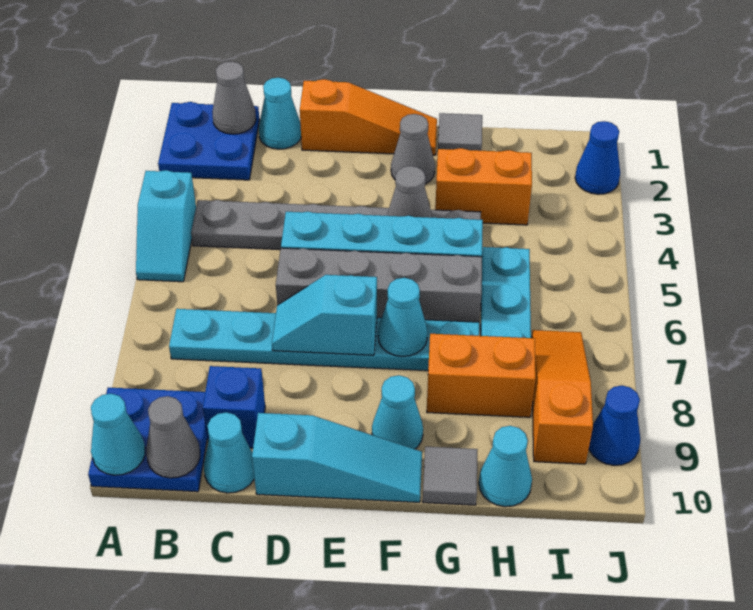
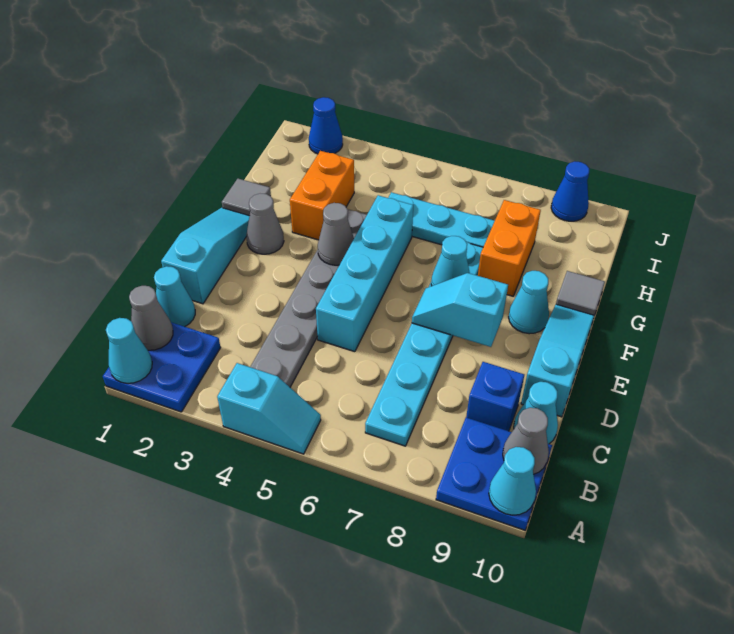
orange slope D1:F1 level 1 top D -> cyan slope D1:F1 level 1 top D
grey brick D6:G6 level 1 -> none
cyan slope D7:E7 level 2 top E -> cyan slope E7:E8 level 2 top 8
cyan cone H10 level 1 -> cyan cone A1 level 2
orange slope I7:I9 level 1 top 9 -> none

